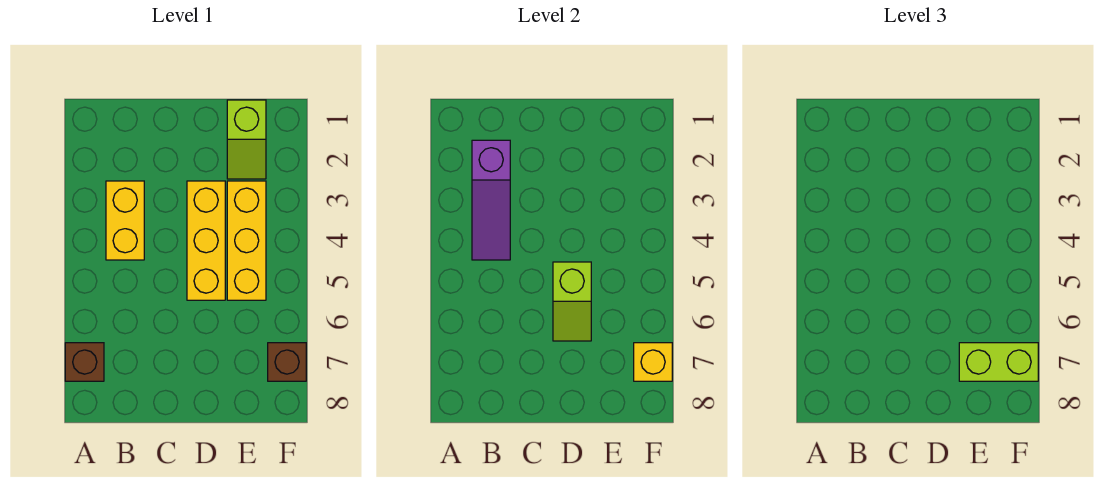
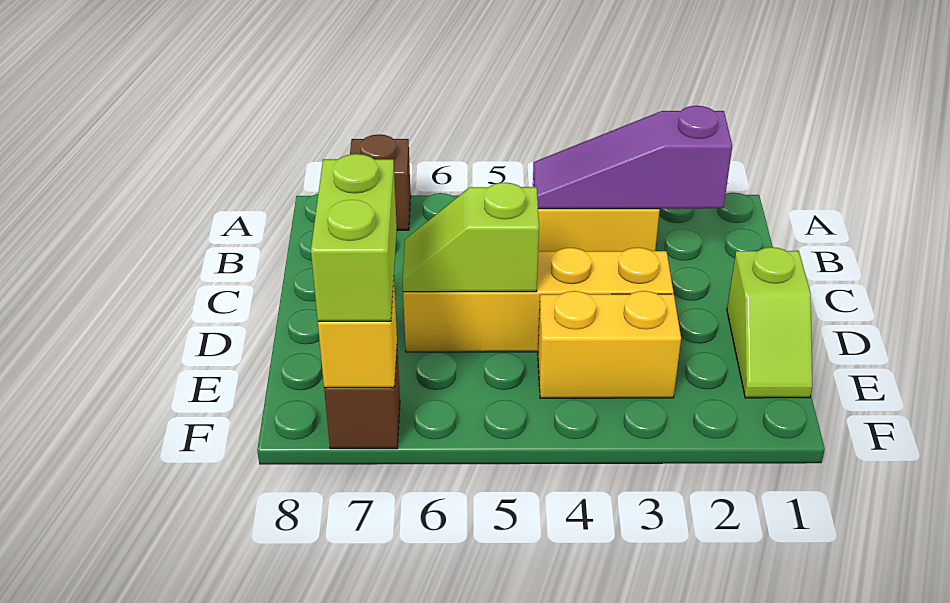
yellow brick D3:D5 level 1 -> yellow brick D3:D6 level 1
lime slope E1:E2 level 1 top 1 -> lime slope D1:E1 level 1 top D
yellow brick E3:E5 level 1 -> yellow brick E3:E4 level 1

